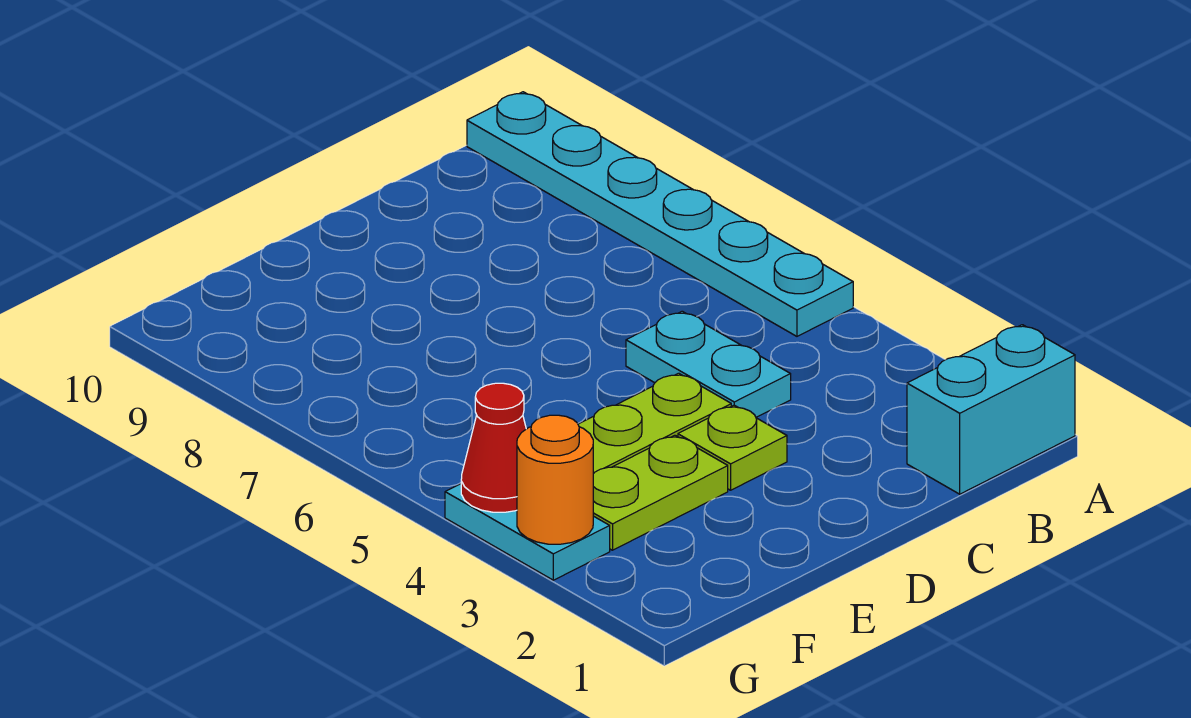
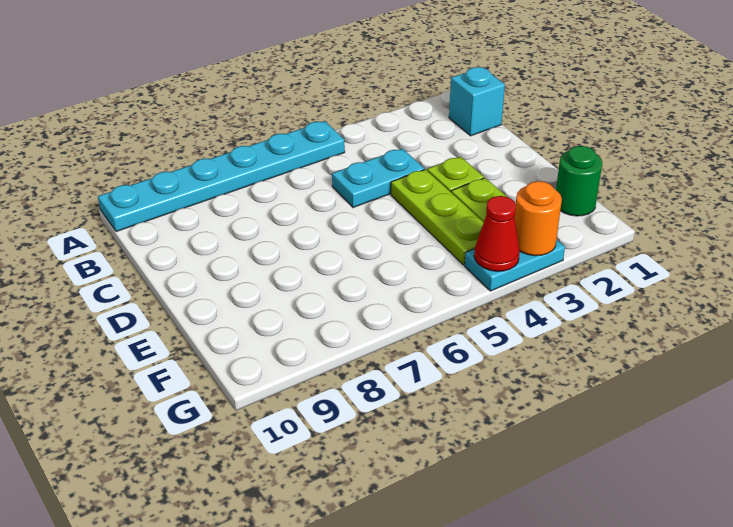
cyan brick A1:B1 level 1 -> cyan brick B1 level 1
none -> green round brick F1 level 1

